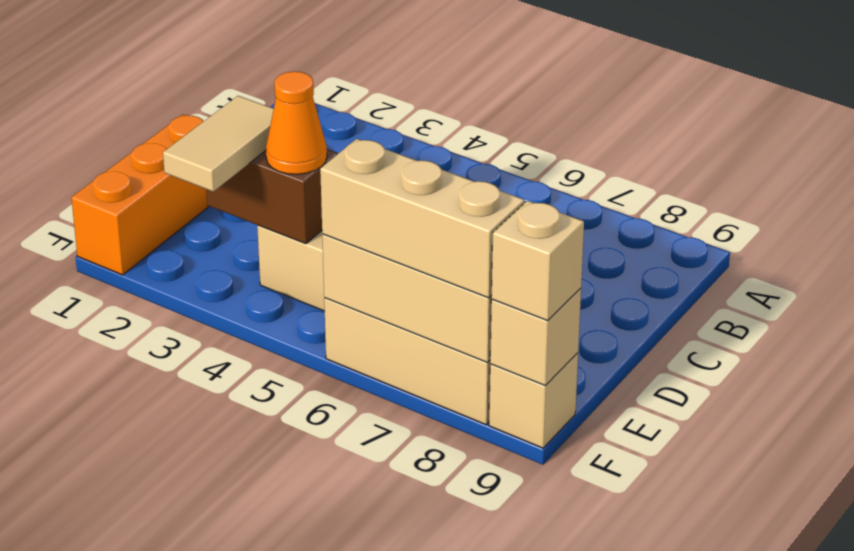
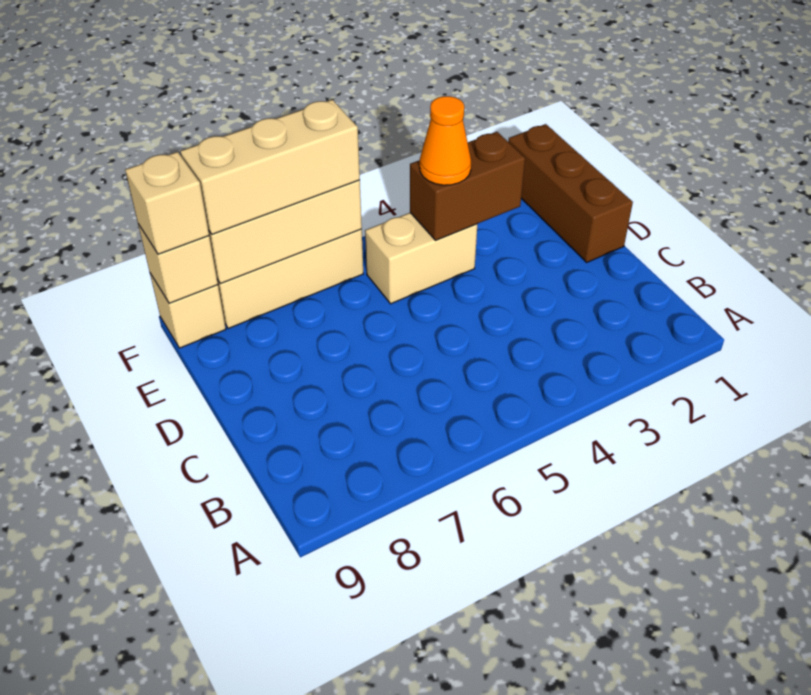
orange brick D1:F1 level 1 -> brown brick D1:F1 level 1
tan tile E3:F3 level 3 -> none

